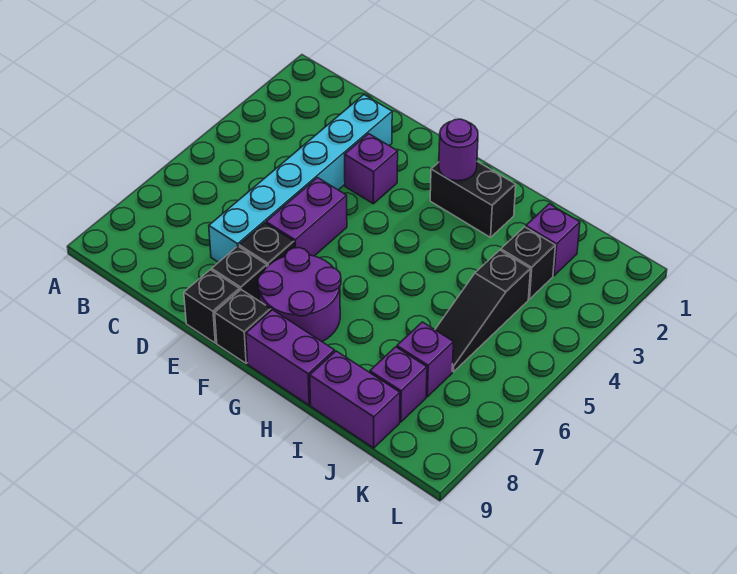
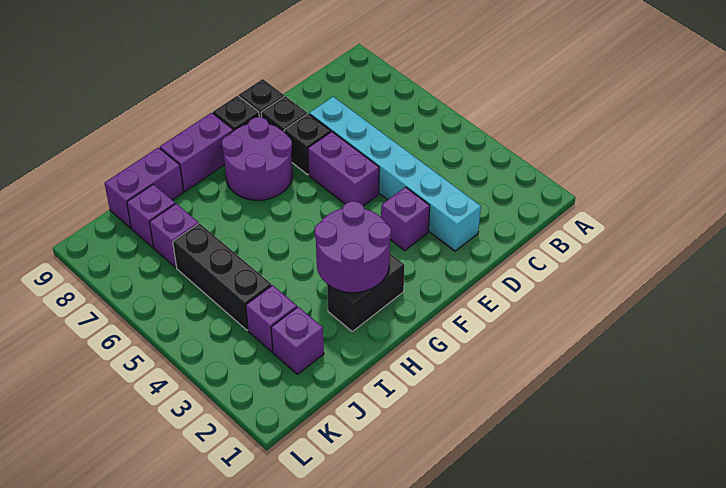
purple round brick G2 level 2 -> purple round brick G2:H3 level 2
black brick J3 level 1 -> purple brick J3 level 1
black slope J4:J6 level 1 top 4 -> black brick J4:J6 level 1

